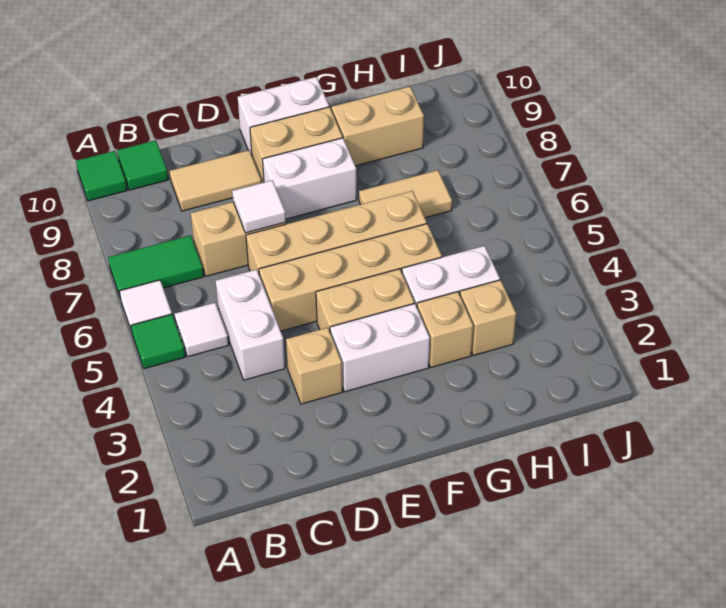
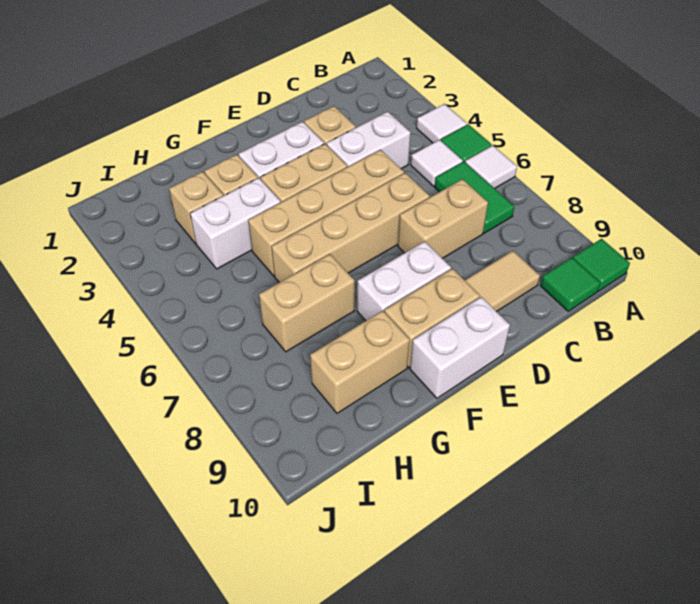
green tile A7:B7 level 1 -> green tile B6:B7 level 1
white brick C4:C5 level 1 -> white brick C4:D4 level 1
white tile D7 level 2 -> white tile A4 level 1
tan tile G7:H7 level 1 -> tan brick G7:H7 level 1

